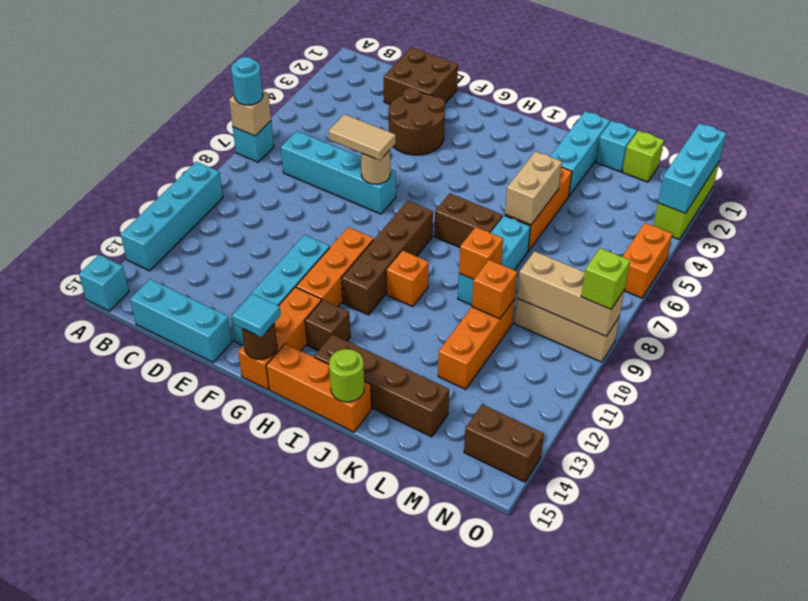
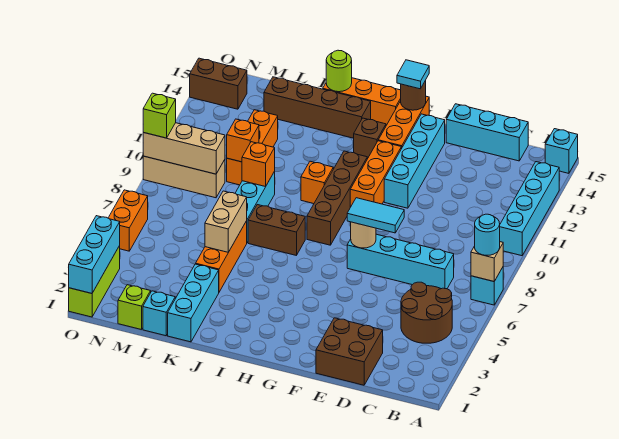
brown round brick E3:F4 level 1 -> brown round brick B4:C5 level 1
tan tile E7:F7 level 3 -> cyan tile E7:F7 level 3

